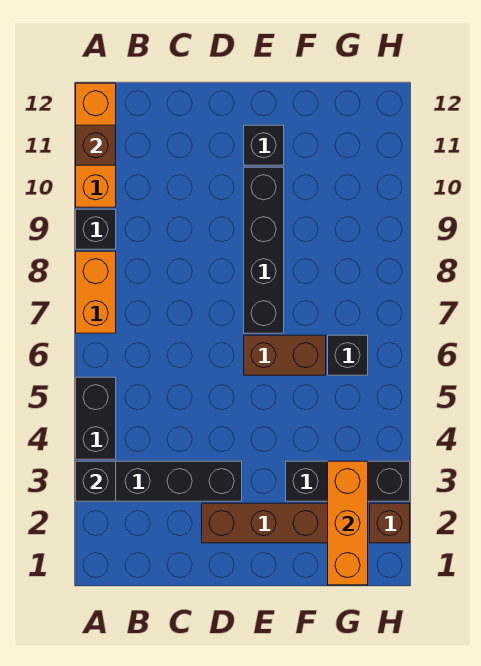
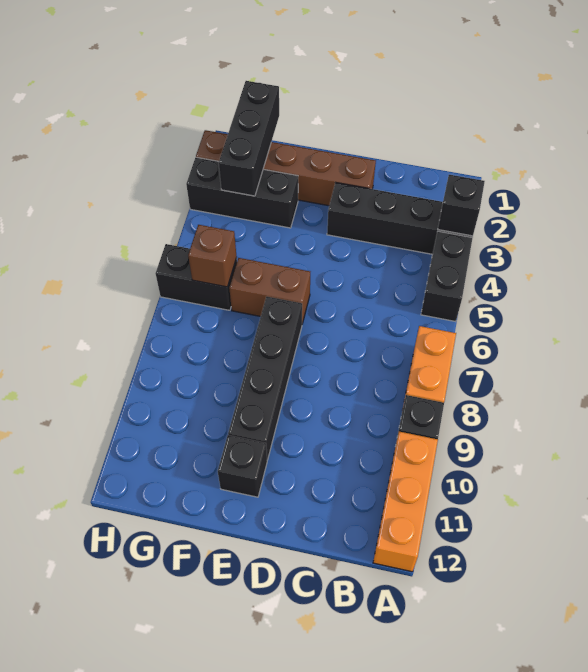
brown brick A11 level 2 -> brown brick G6 level 2
orange brick G1:G3 level 2 -> black brick G1:G3 level 2
black brick G6 level 1 -> black brick G6:H6 level 1

